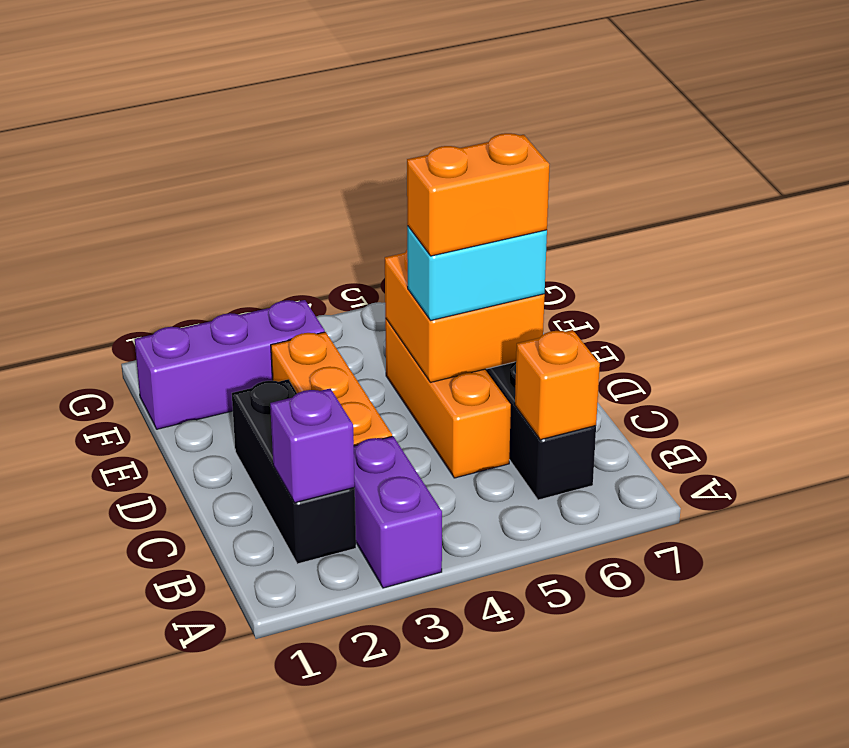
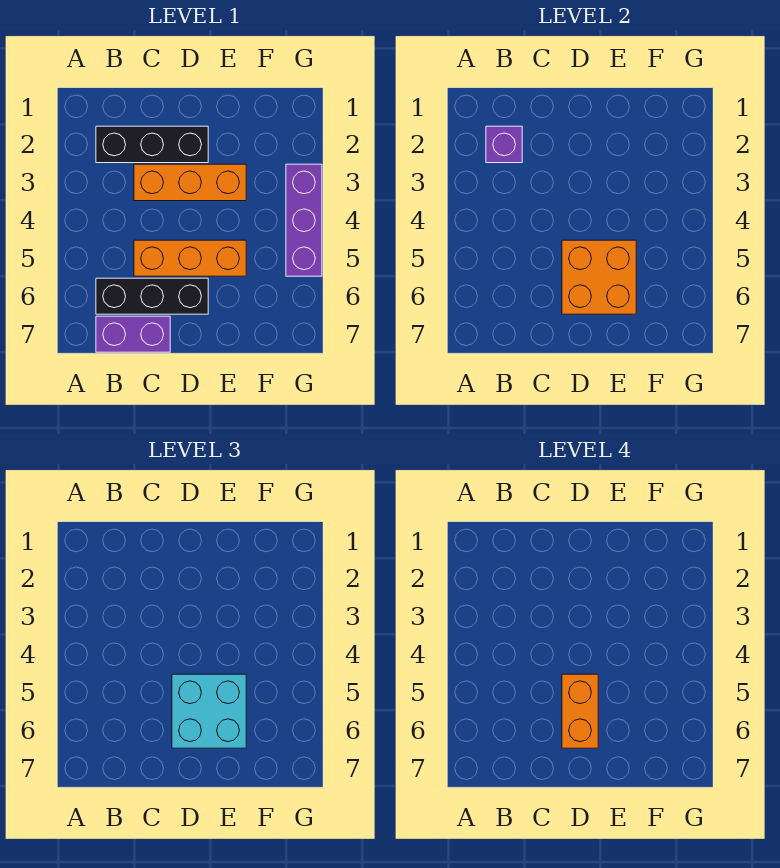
purple brick A3:B3 level 1 -> purple brick B7:C7 level 1
orange brick B6 level 2 -> none
cyan brick D5:D6 level 3 -> cyan brick D5:E6 level 3
purple brick F1:F3 level 1 -> purple brick G3:G5 level 1

